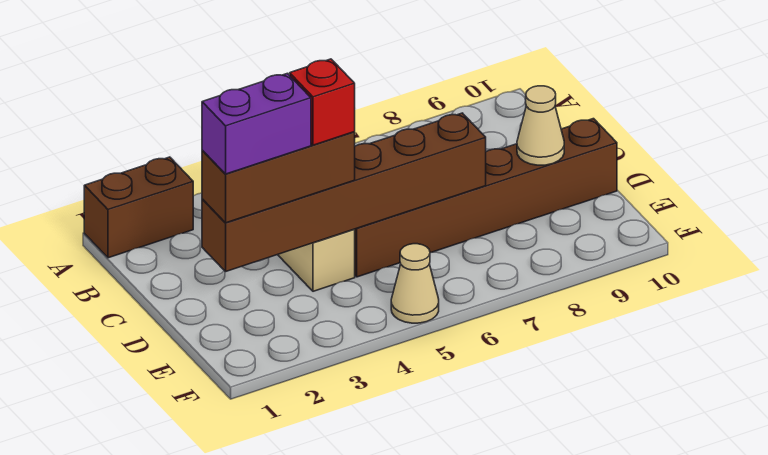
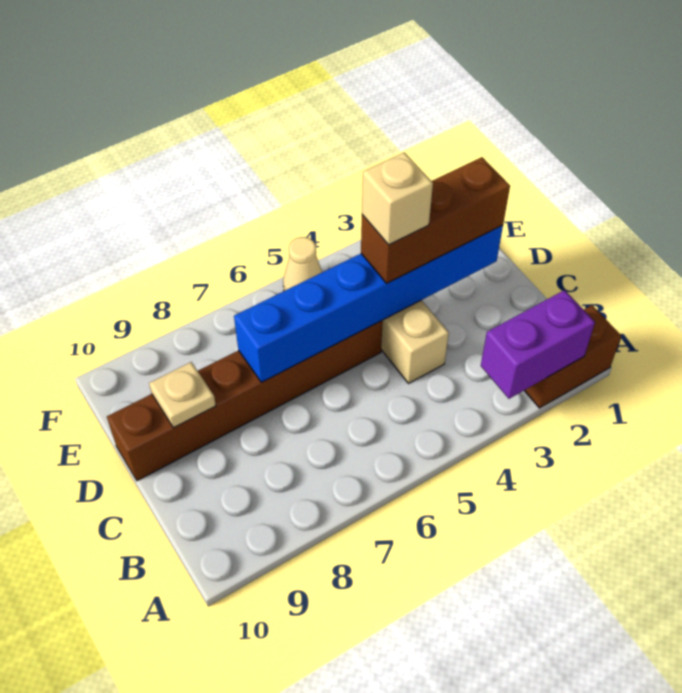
brown brick D2:D7 level 2 -> blue brick D2:D7 level 2
purple brick D2:D3 level 4 -> purple brick A2:A3 level 2
red brick D4 level 4 -> tan brick D4 level 4
tan cone D9 level 2 -> tan plate D9 level 2

